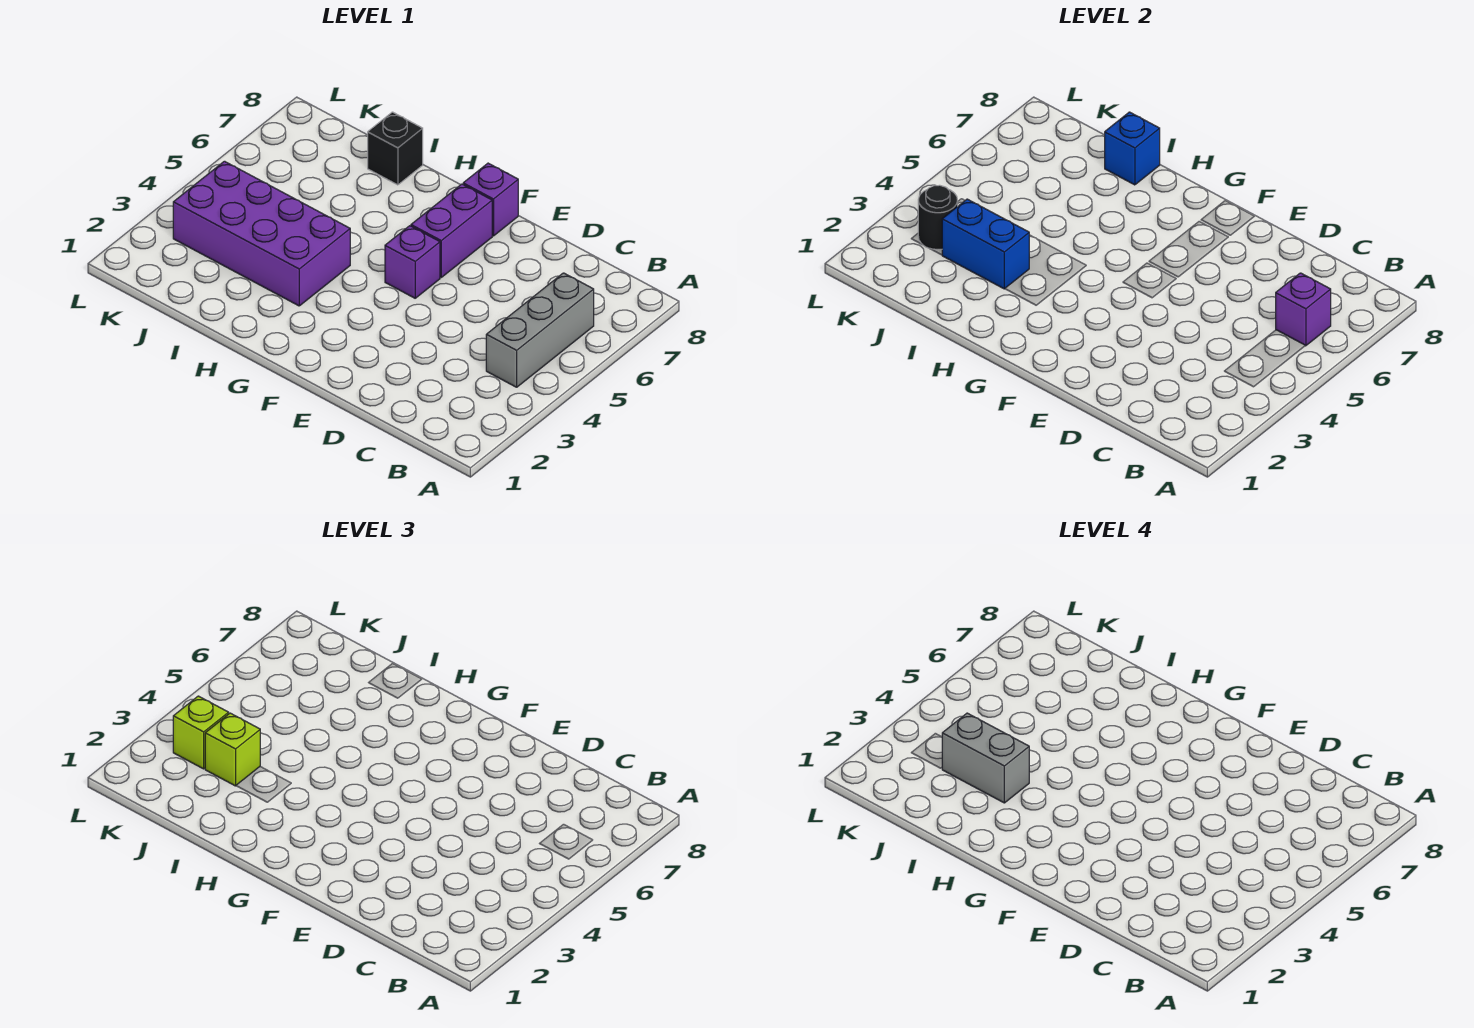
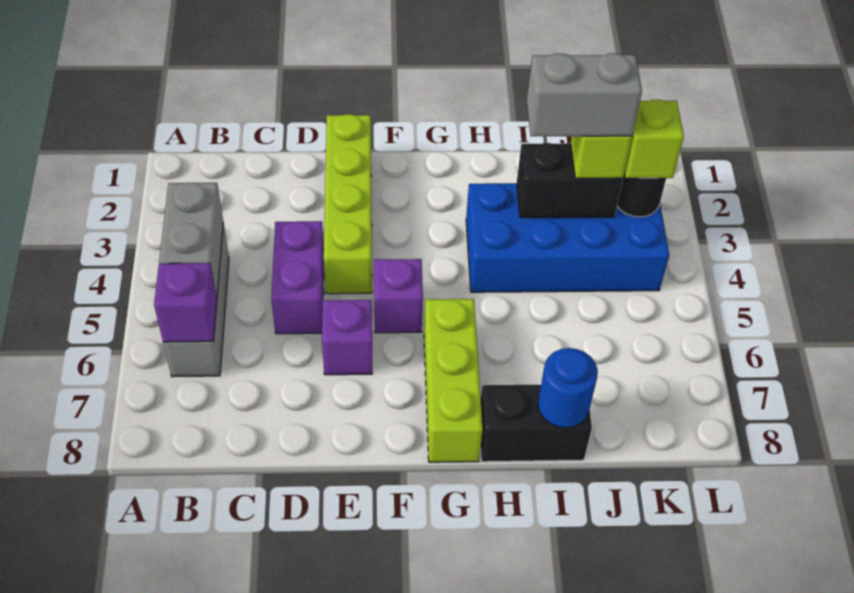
none -> grey brick B4:B5 level 2
none -> lime brick E1:E4 level 1
purple brick F6:F7 level 1 -> purple brick D4:D5 level 1
purple brick F8 level 1 -> purple brick E6 level 1
none -> lime brick G6:G8 level 1
purple brick H3:K4 level 1 -> blue brick H3:K4 level 1
blue brick I3:J3 level 2 -> black brick I3:J3 level 2
black brick I8 level 1 -> black brick H8:I8 level 1
blue brick I8 level 2 -> blue round brick I8 level 2

